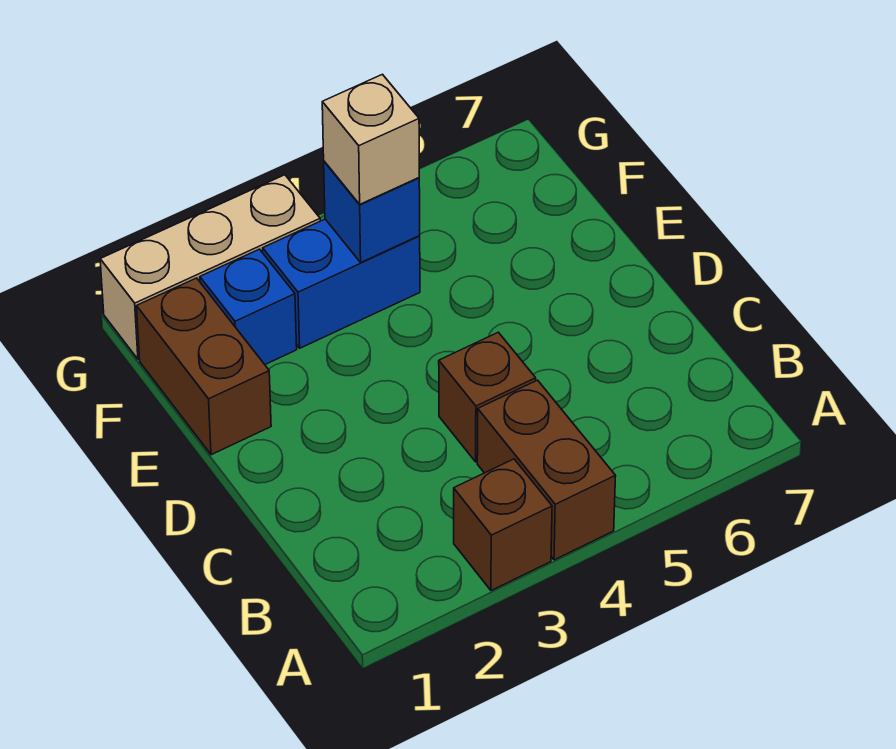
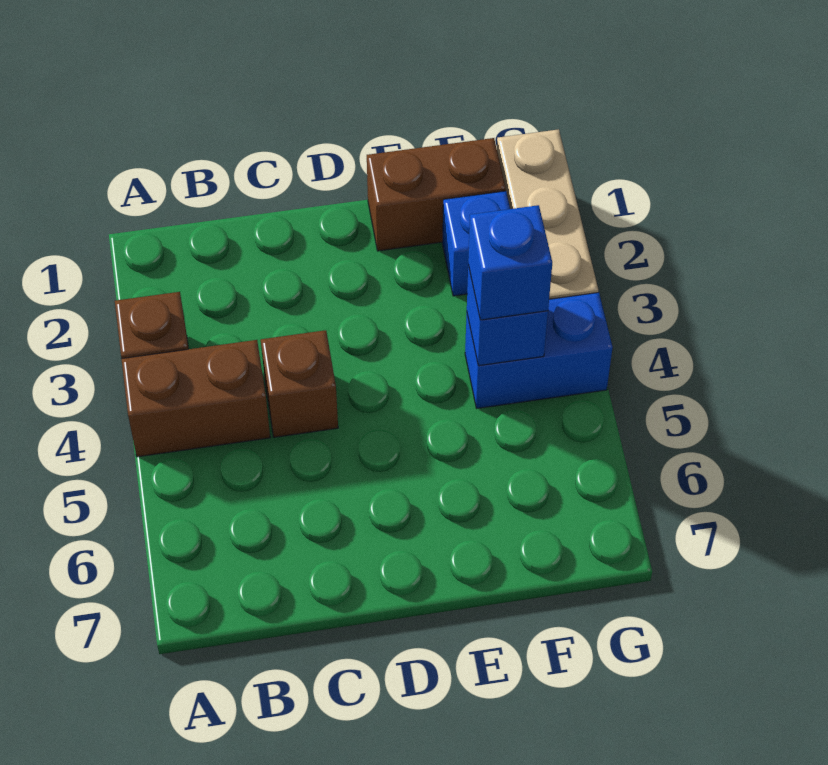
blue brick F3:F4 level 1 -> blue brick F4:G4 level 1
tan brick F4 level 3 -> blue brick F4 level 3

